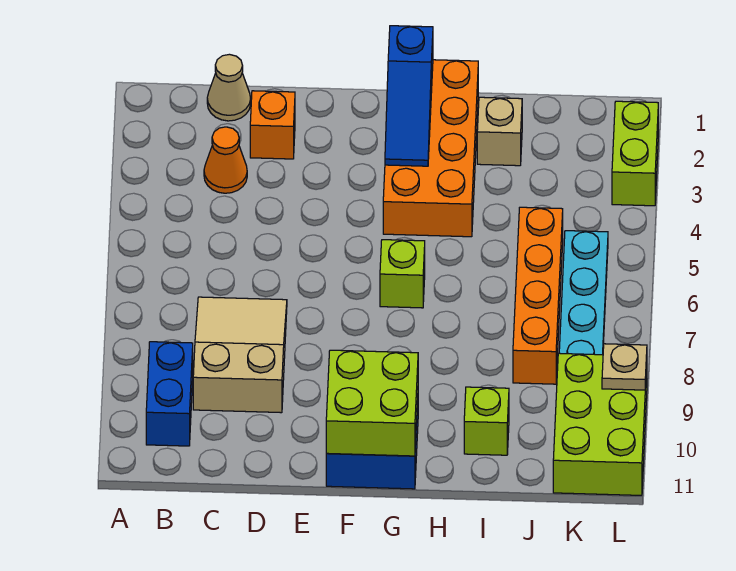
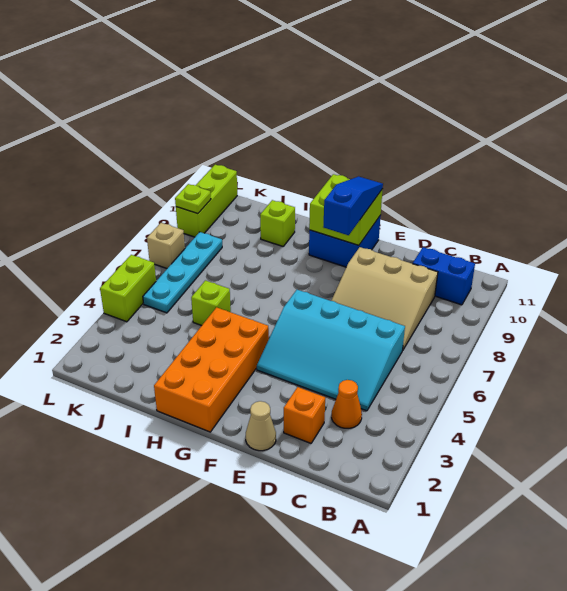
blue brick B9:B10 level 1 -> blue brick B10:C10 level 1
tan cone C1 level 1 -> tan cone E1 level 1
none -> cyan slope C4:F6 level 1 top 6
tan slope C7:D9 level 1 top 9 -> tan slope C7:E9 level 1 top 9
blue slope G1:G3 level 2 top 1 -> blue slope F9:F11 level 3 top 9
lime brick G6 level 1 -> lime brick I5 level 1
tan brick I2 level 1 -> tan brick L7 level 1
orange brick J5:J8 level 1 -> none
lime brick K9:L11 level 1 -> lime brick L9:L11 level 1
lime brick L2:L3 level 1 -> lime brick L4:L5 level 1
tan plate L9 level 2 -> lime plate L9 level 2

